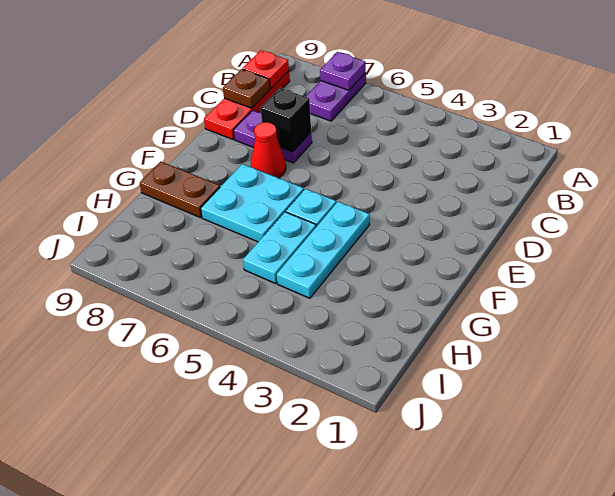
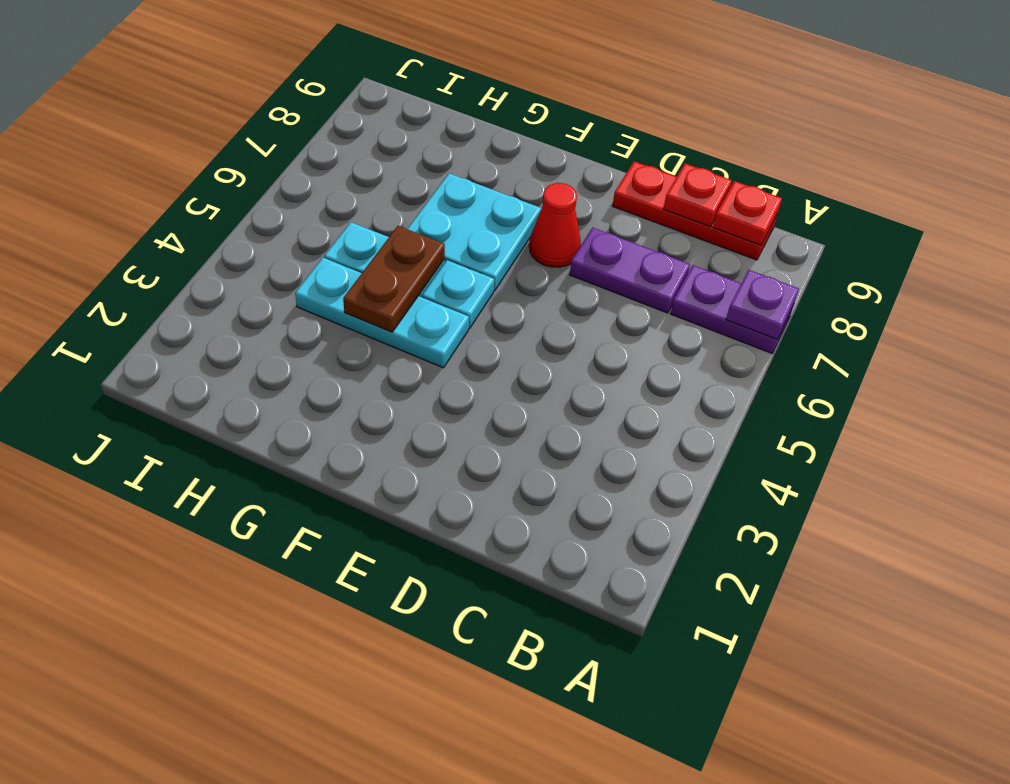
brown plate C9 level 2 -> red plate C9 level 2
purple plate D7:D8 level 1 -> purple plate C7:D7 level 1
black brick D7 level 2 -> none
brown plate G8:G9 level 1 -> brown plate G4:G5 level 2

